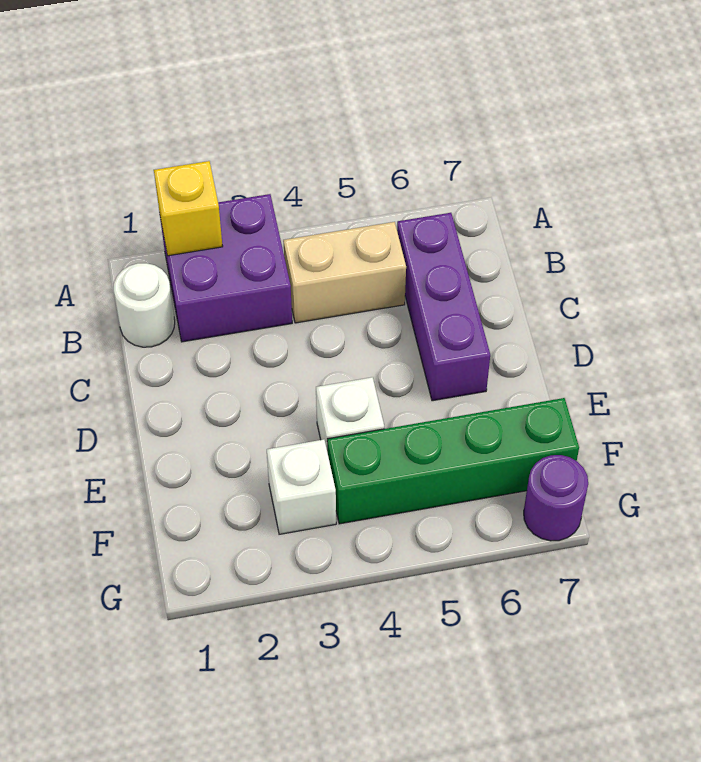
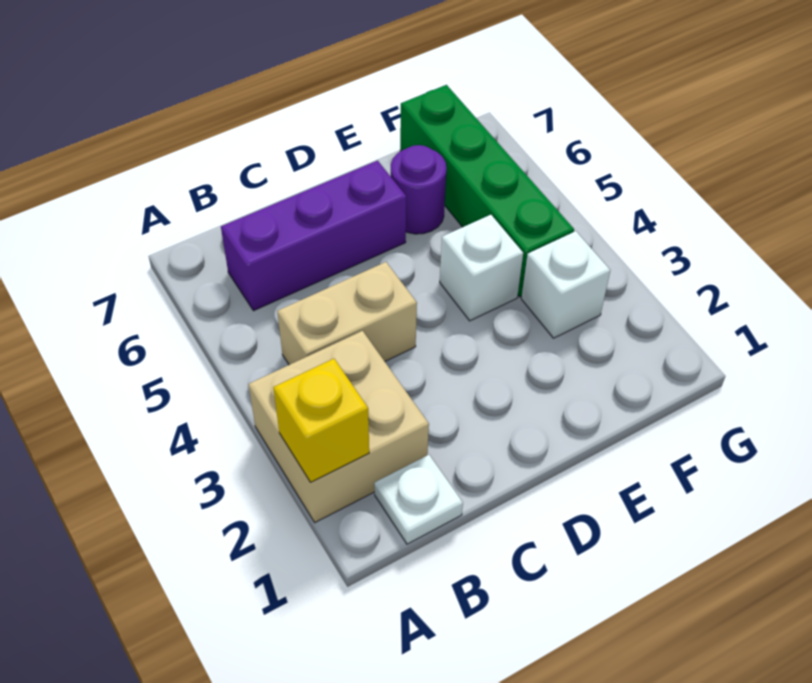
purple brick A2:B3 level 1 -> tan brick A2:B3 level 1
white round brick B1 level 1 -> white plate B1 level 1
tan brick B4:B5 level 1 -> tan brick B4:C4 level 1
purple round brick G7 level 1 -> purple round brick E6 level 1

